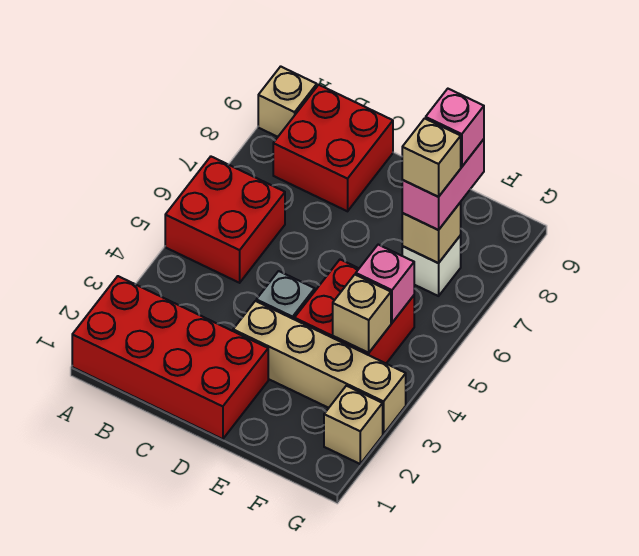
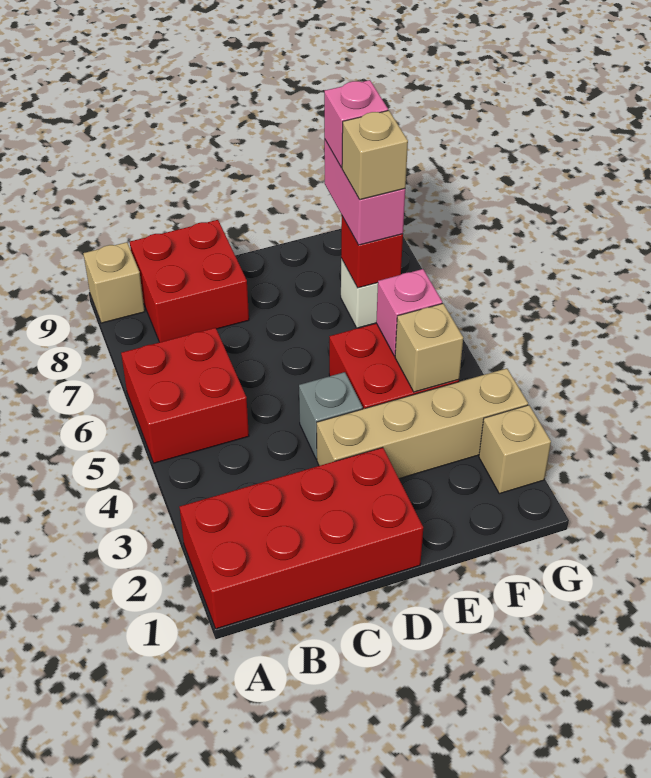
tan brick F7 level 2 -> red brick F7 level 2

